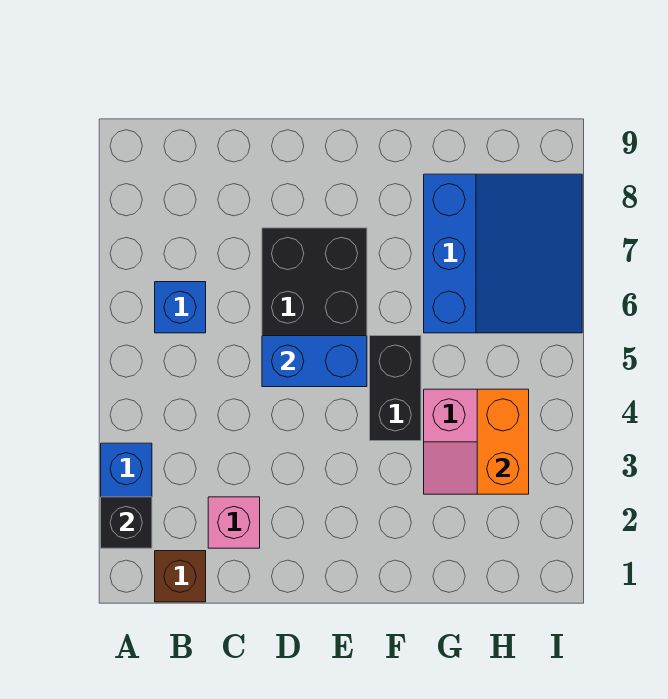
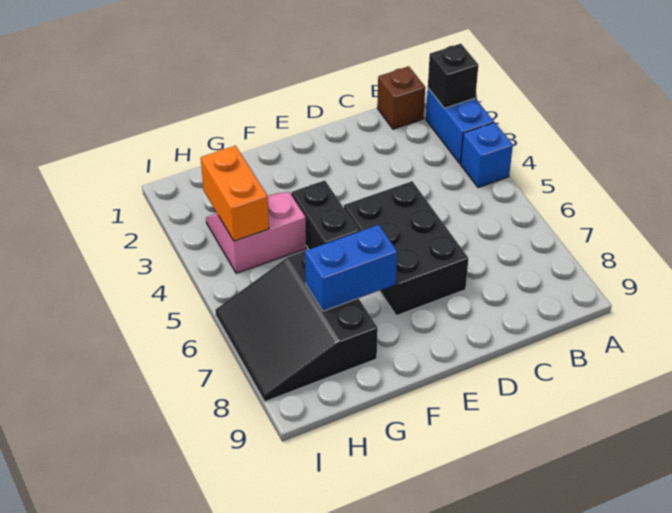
blue brick B6 level 1 -> blue brick A4 level 1
pink brick C2 level 1 -> none
blue brick D5:E5 level 2 -> blue brick F7:G7 level 2
blue slope G6:I8 level 1 top G -> black slope G6:I8 level 1 top G

